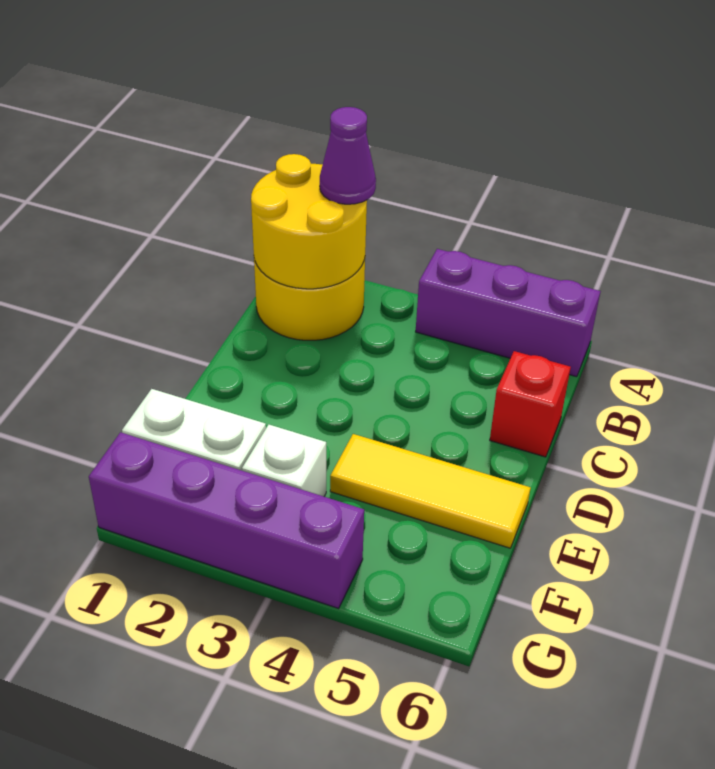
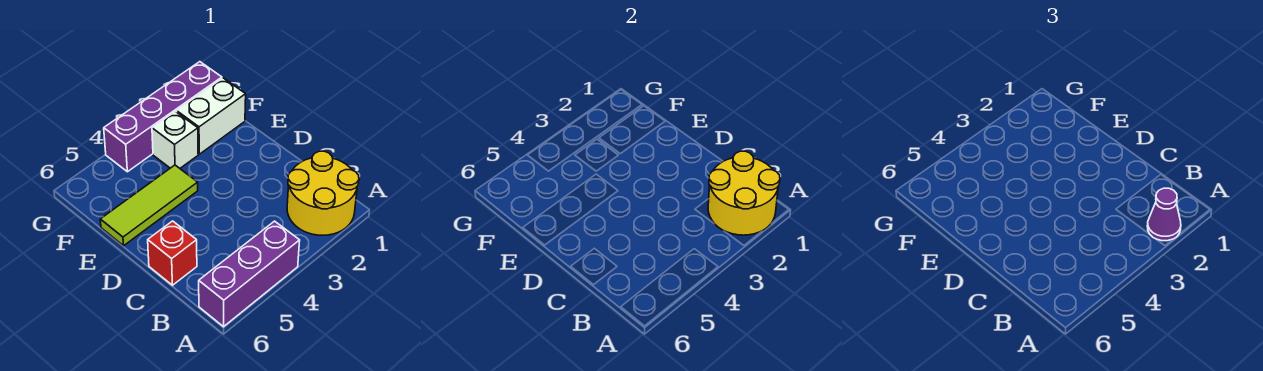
yellow tile E4:E6 level 1 -> lime tile E4:E6 level 1

